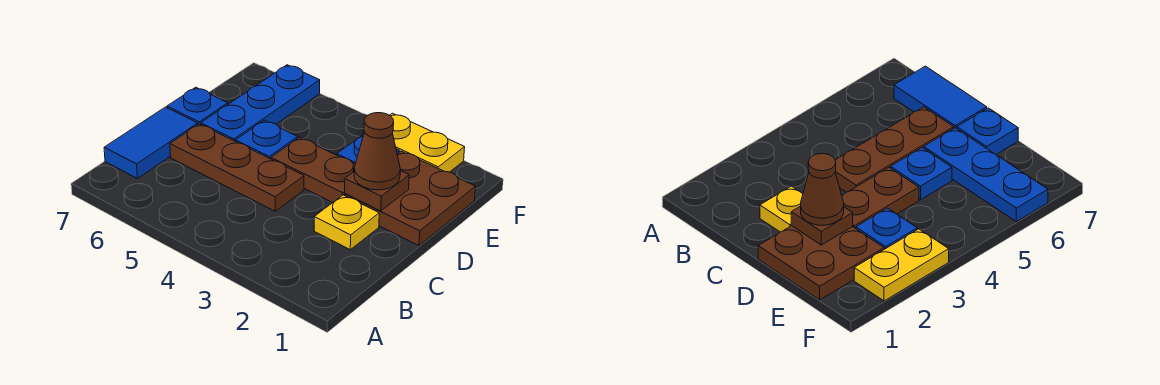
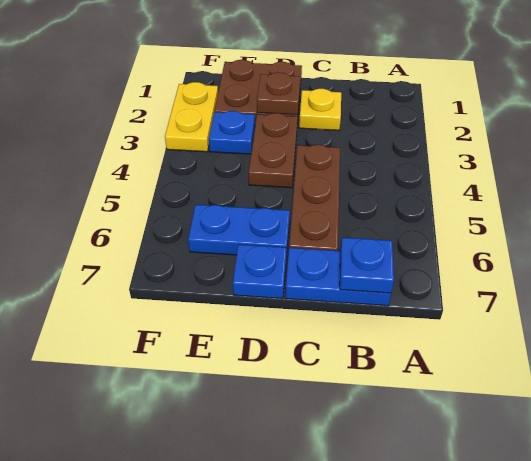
blue tile B7:C7 level 1 -> blue plate B7:C7 level 1
brown cone D2 level 3 -> none
blue plate D5 level 1 -> blue plate B7 level 2
blue plate D6:F6 level 1 -> blue plate D6:E6 level 1

